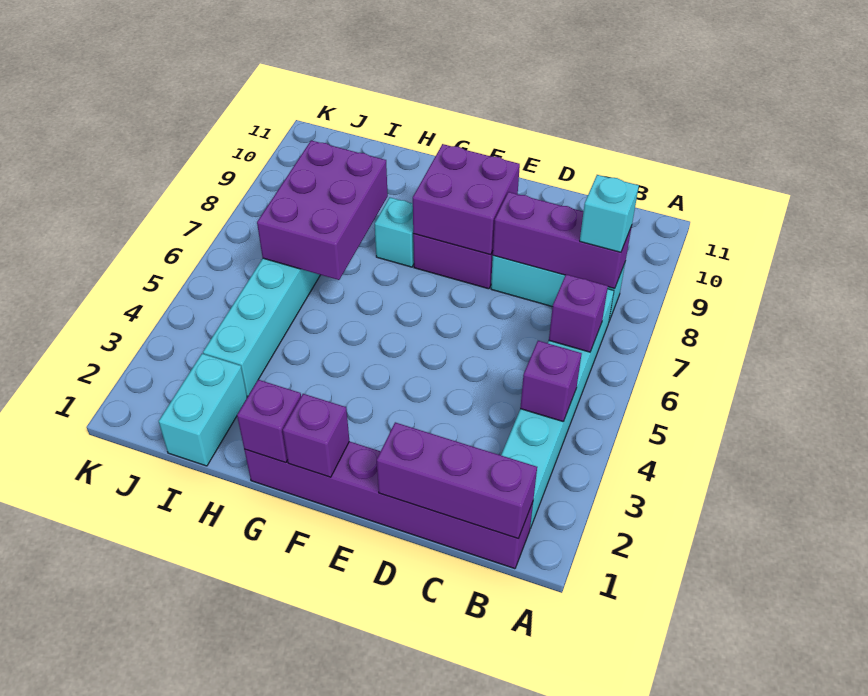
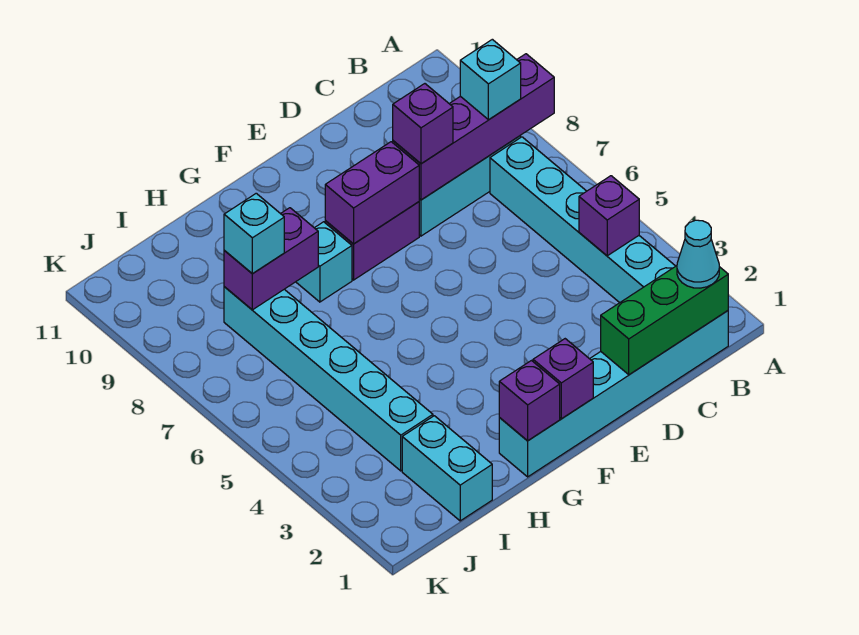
purple brick B1:G1 level 1 -> cyan brick B1:G1 level 1
purple brick B1:D1 level 2 -> green brick B1:D1 level 2
none -> cyan cone B1 level 3
purple brick B6 level 2 -> purple brick D8 level 3
purple brick B8:D8 level 2 -> purple brick A8:D8 level 2
purple brick E8:F9 level 2 -> purple brick E8:F8 level 2
purple brick H6:I8 level 2 -> purple brick H8:I8 level 2
none -> cyan brick I8 level 3

